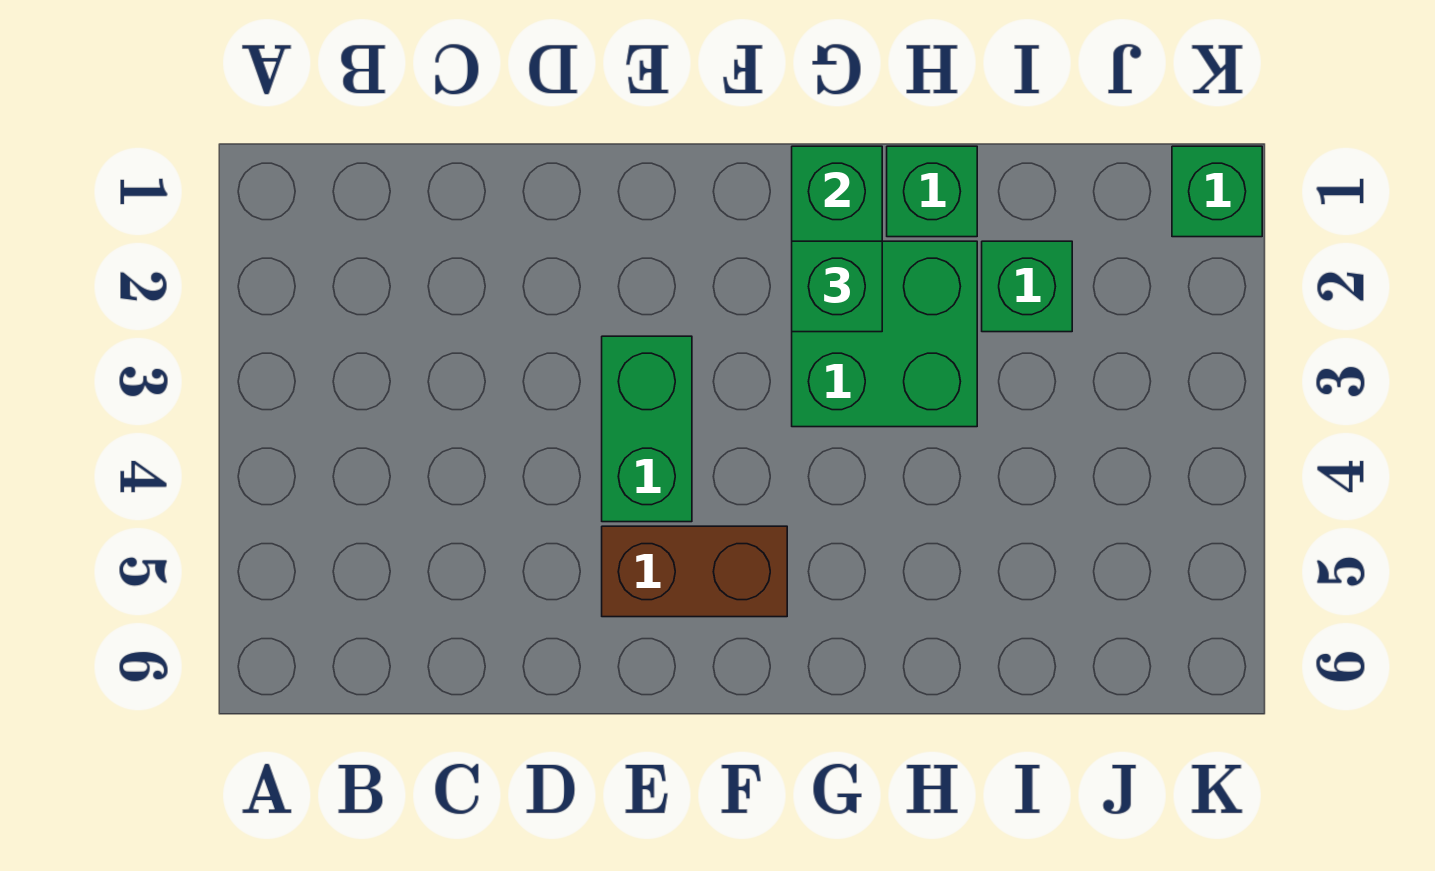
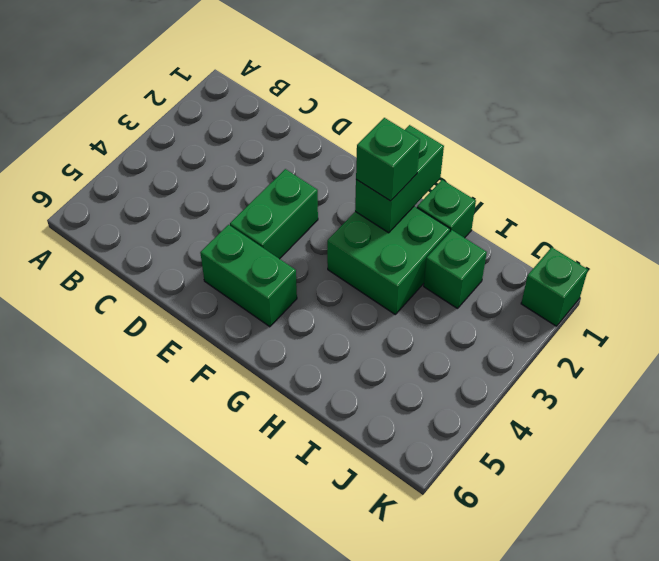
brown brick E5:F5 level 1 -> green brick E5:F5 level 1

